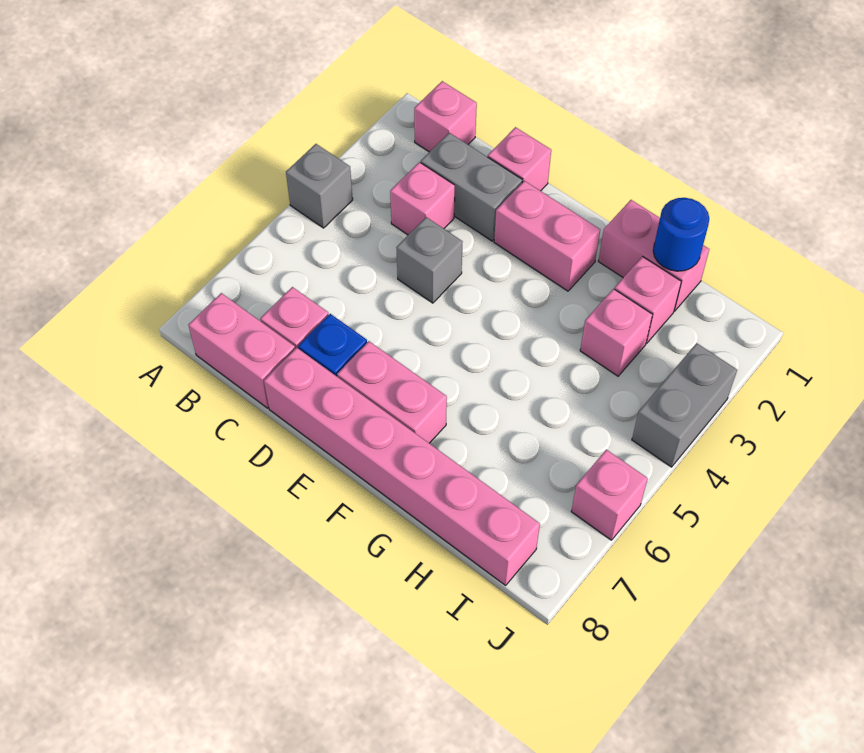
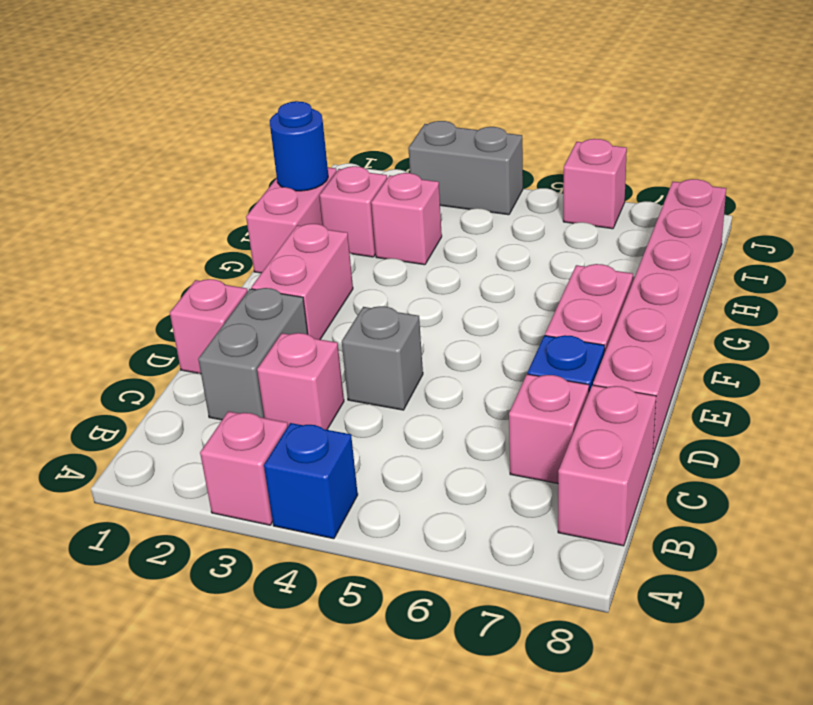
grey brick A4 level 1 -> blue brick A4 level 1
pink brick B1 level 1 -> pink brick A3 level 1

